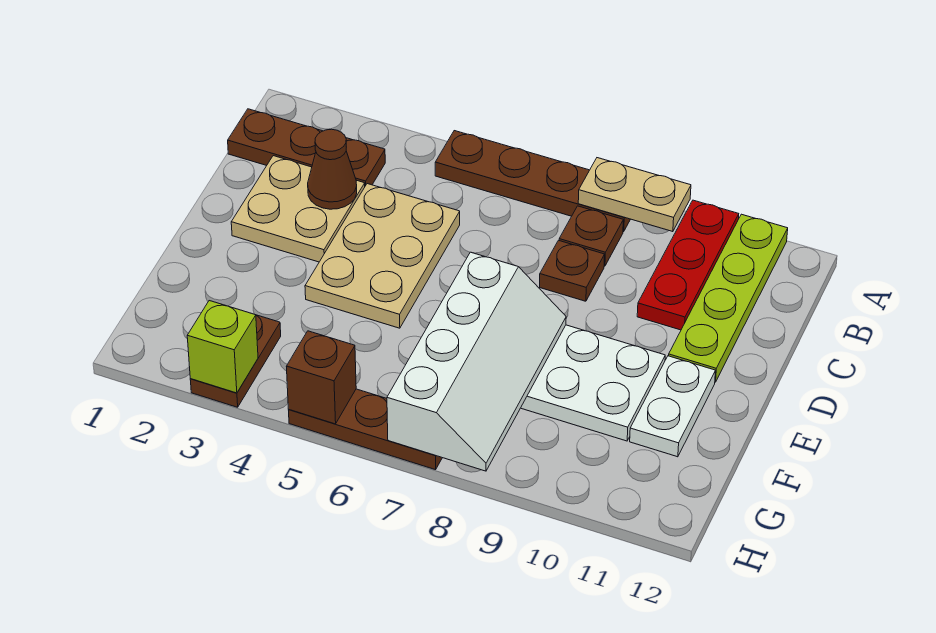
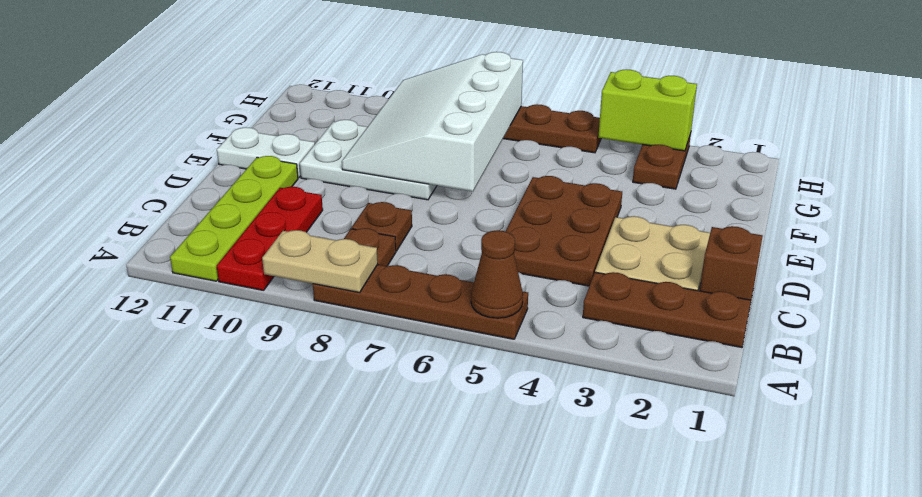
brown cone C3 level 2 -> brown cone A5 level 2
tan plate C4:E5 level 1 -> brown plate C4:E5 level 1
white slope E7:H8 level 2 top 7 -> white slope E7:H9 level 2 top 7
white plate E11:F11 level 1 -> white plate E11:E12 level 1
lime brick H3 level 2 -> lime brick H3:H4 level 2
brown brick H5 level 2 -> brown brick C1 level 1

